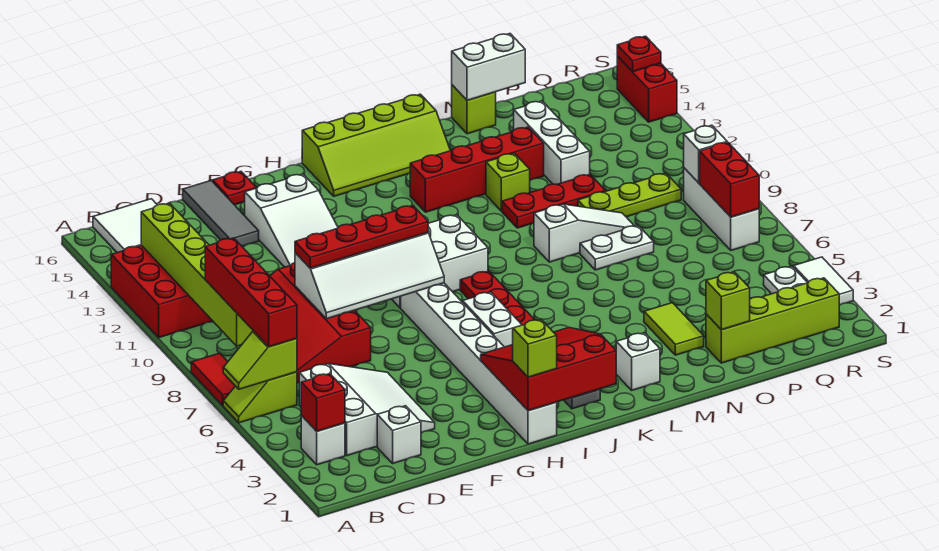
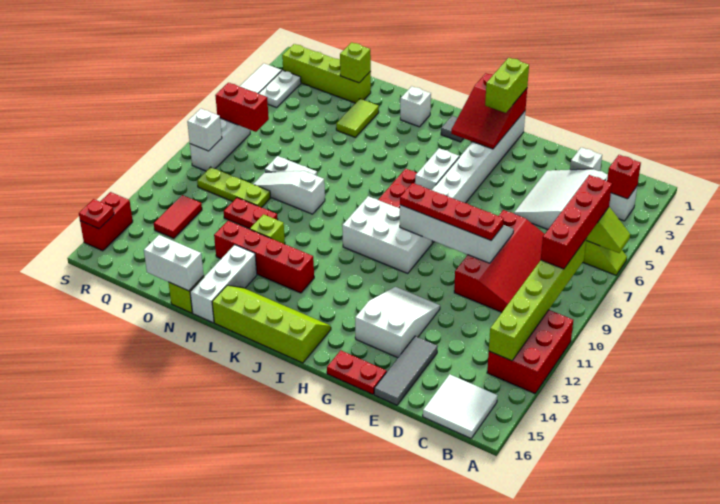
red tile A7:A8 level 1 -> red tile Q12:Q13 level 1
red plate F16 level 1 -> red plate F16:G16 level 1
red slope H1:J3 level 2 top 1 -> red slope H1:I3 level 2 top 1
lime brick H1 level 3 -> lime brick H1:H2 level 3
red plate M11:O11 level 1 -> red plate N11:O11 level 1
white brick O12:O14 level 1 -> white brick M14:M16 level 1
red brick R7:R8 level 2 -> red brick Q7:R7 level 2

